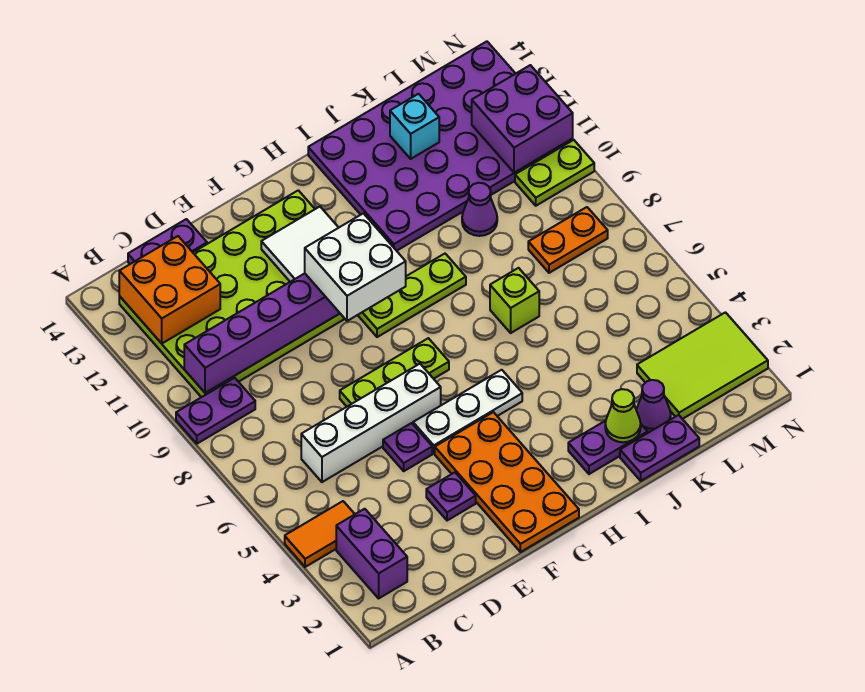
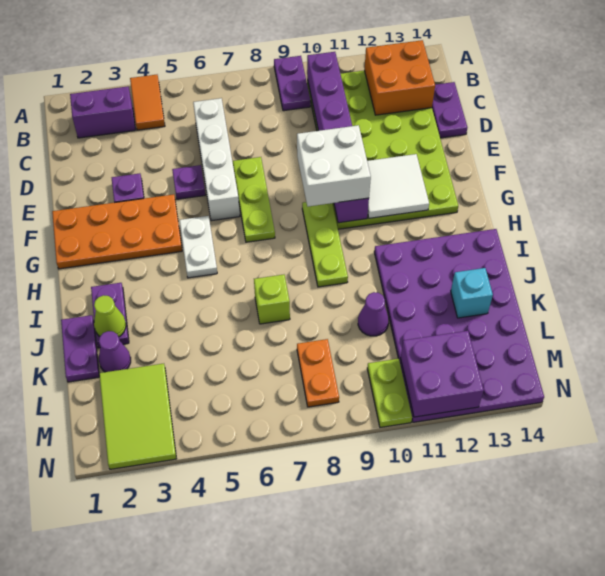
white plate F5:H5 level 1 -> white plate G5:H5 level 1

